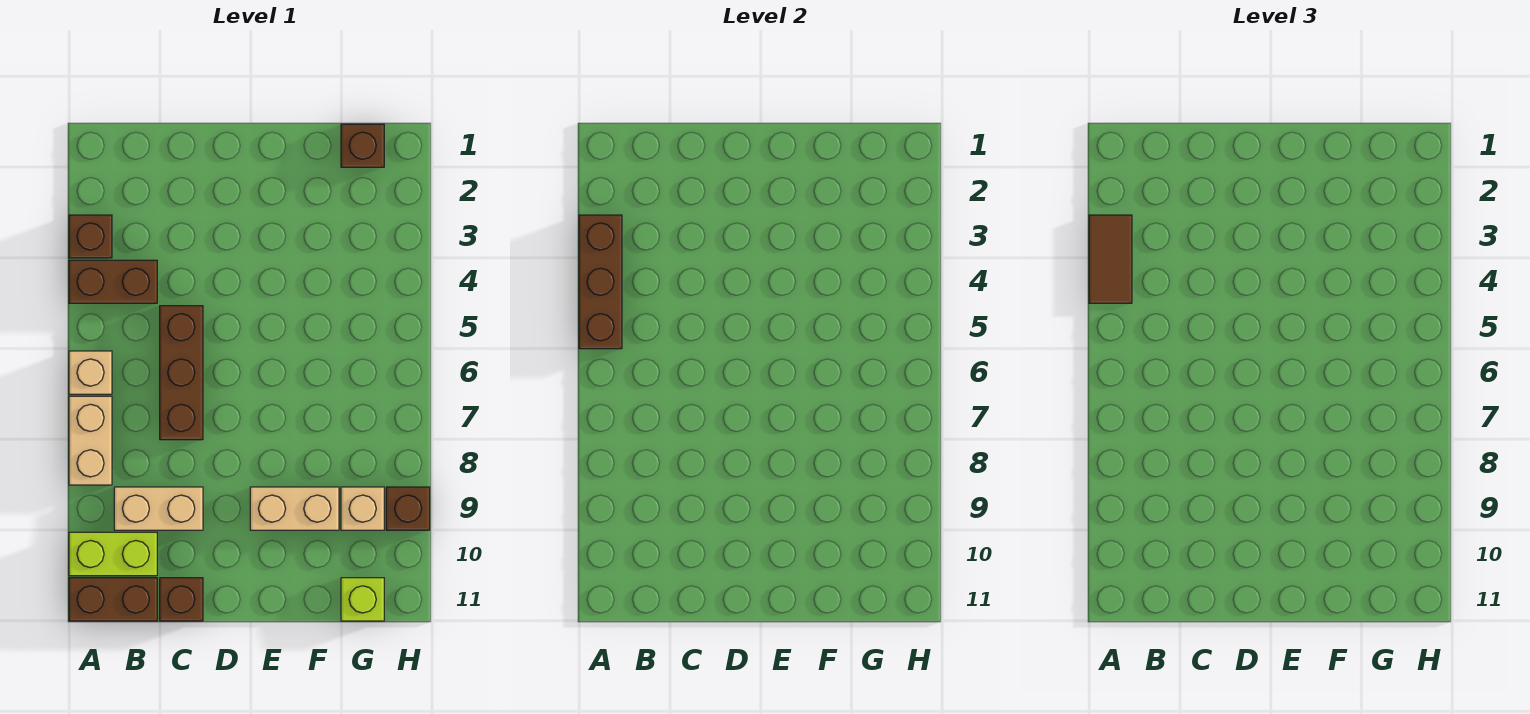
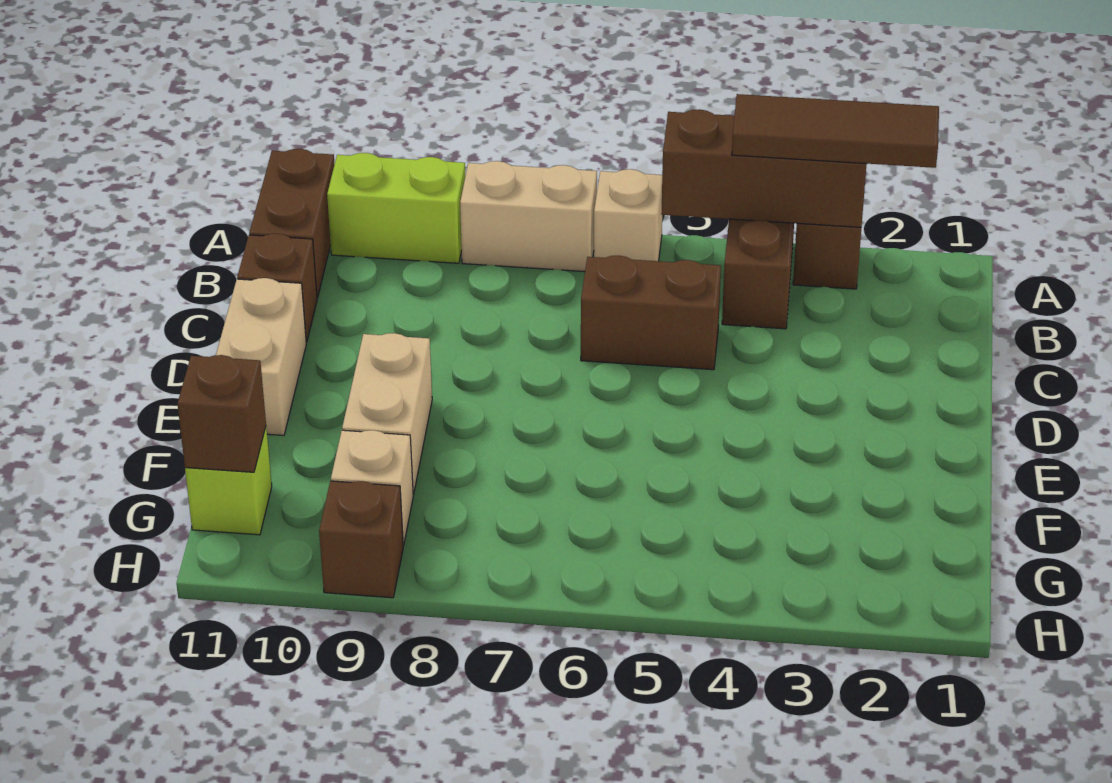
brown tile A3:A4 level 3 -> brown tile A2:A4 level 3
lime brick A10:B10 level 1 -> lime brick A9:A10 level 1
tan brick B9:C9 level 1 -> tan brick D11:E11 level 1
brown brick C5:C7 level 1 -> brown brick C5:C6 level 1
brown brick G1 level 1 -> brown brick G11 level 2

